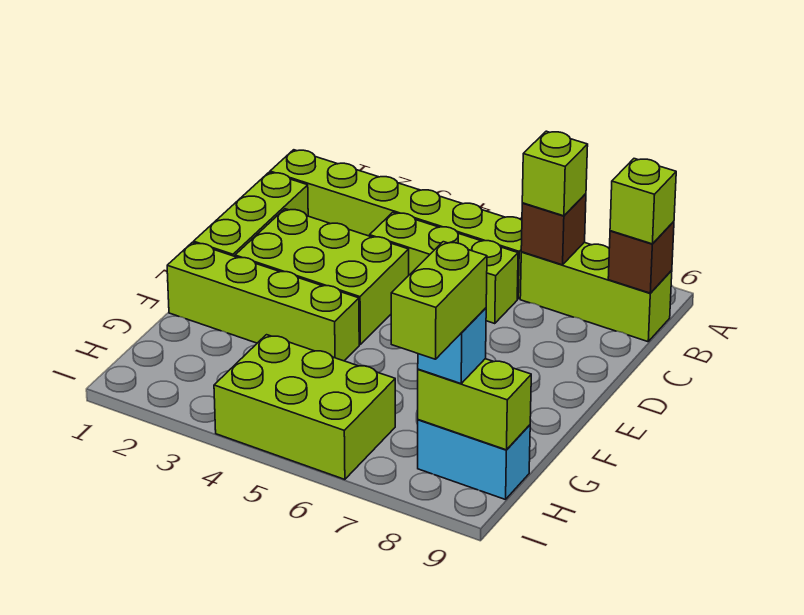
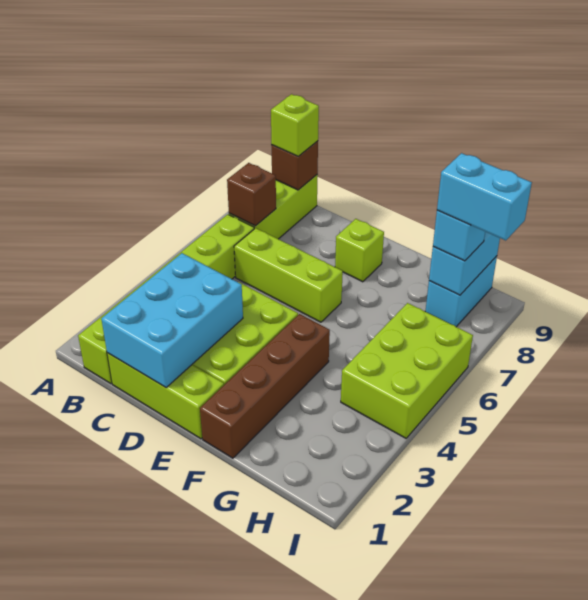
lime brick B7 level 3 -> lime brick E8 level 1
none -> cyan brick C1:D3 level 2
lime brick C4:C6 level 1 -> lime brick C6:E6 level 1
lime brick F1:F4 level 1 -> brown brick F1:F4 level 1
lime brick H8:H9 level 2 -> cyan brick H8:H9 level 2
lime brick H8:I8 level 4 -> cyan brick H8:I8 level 4

